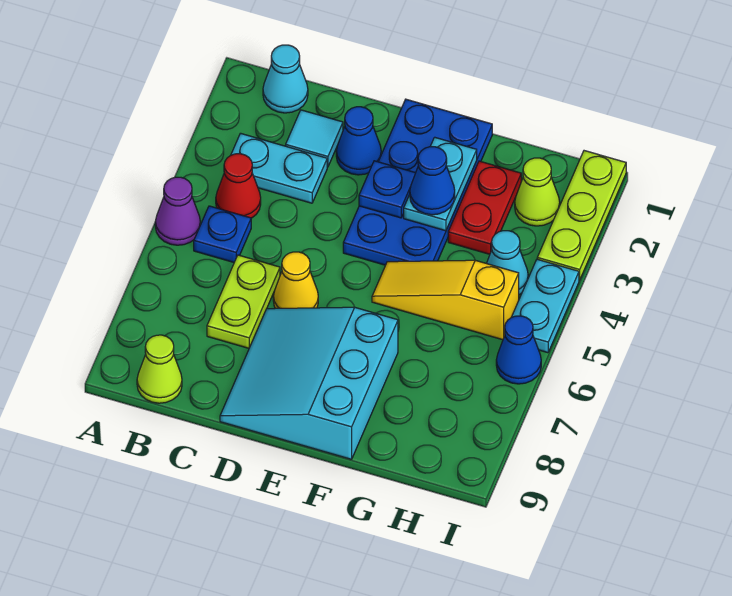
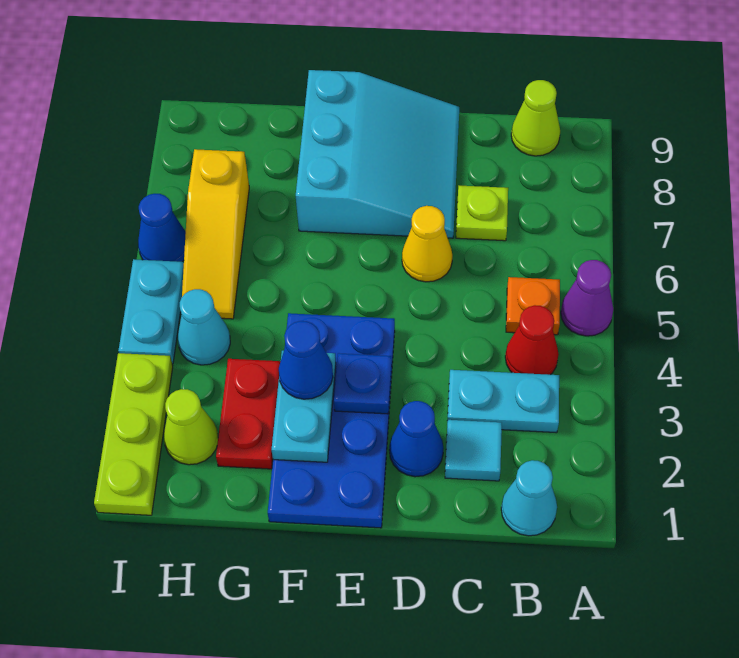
blue plate B5 level 1 -> orange plate B5 level 1
lime plate C6:C7 level 1 -> lime plate C7 level 1
yellow slope F5:H5 level 1 top H -> yellow slope H5:H7 level 1 top 7

